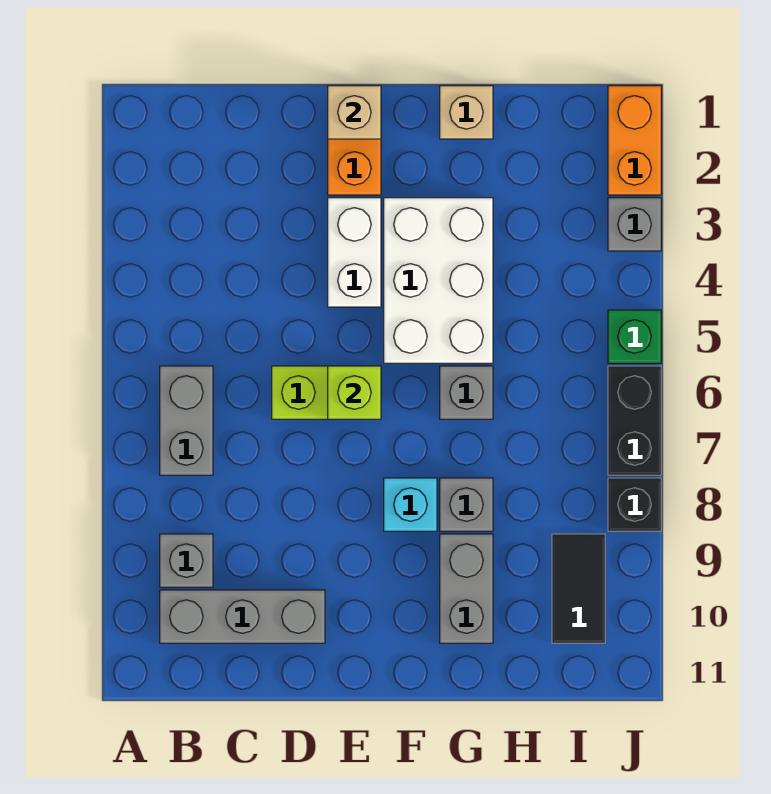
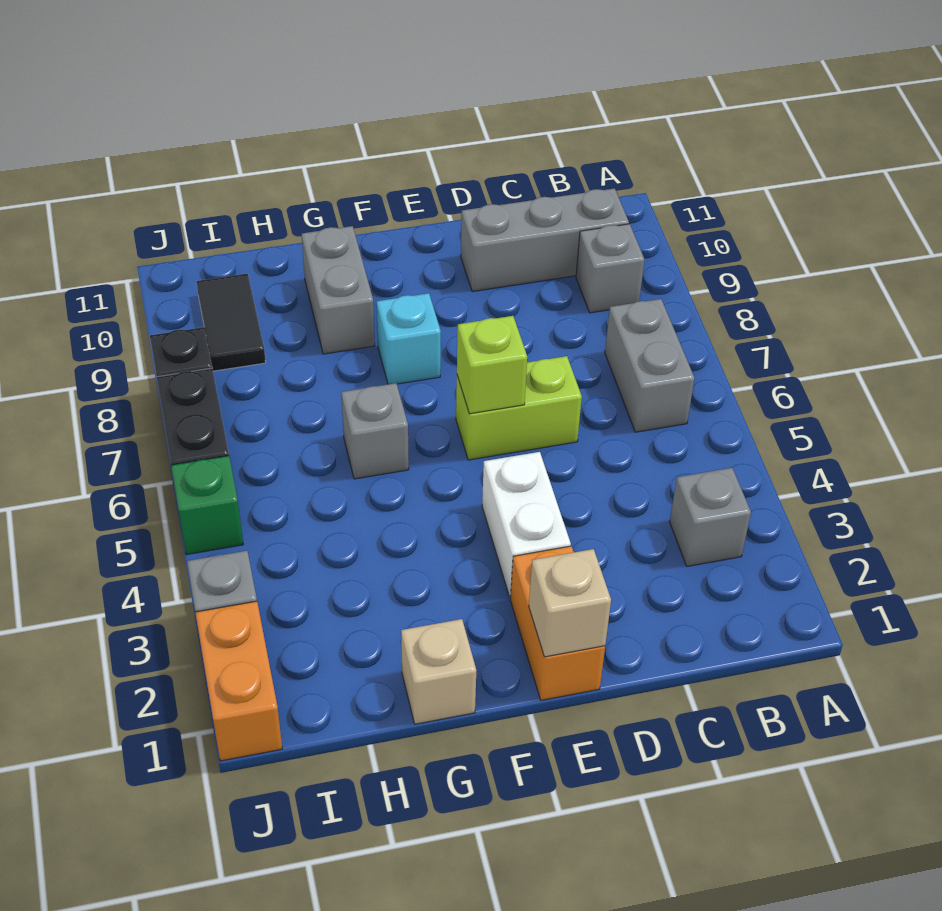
white brick F3:G5 level 1 -> none
grey brick G8 level 1 -> grey brick B3 level 1

